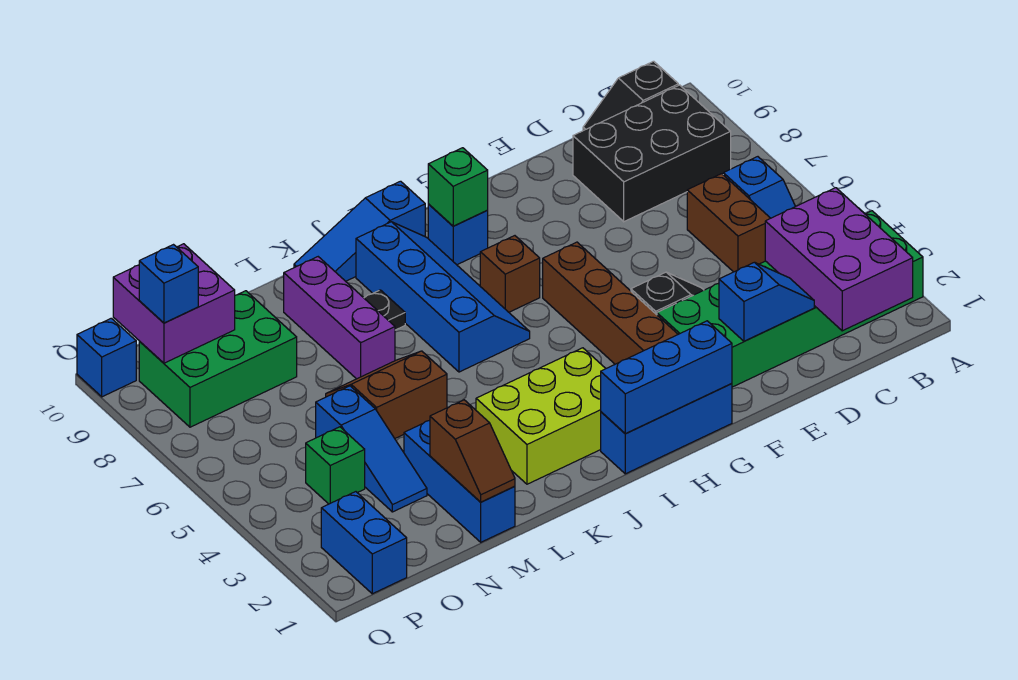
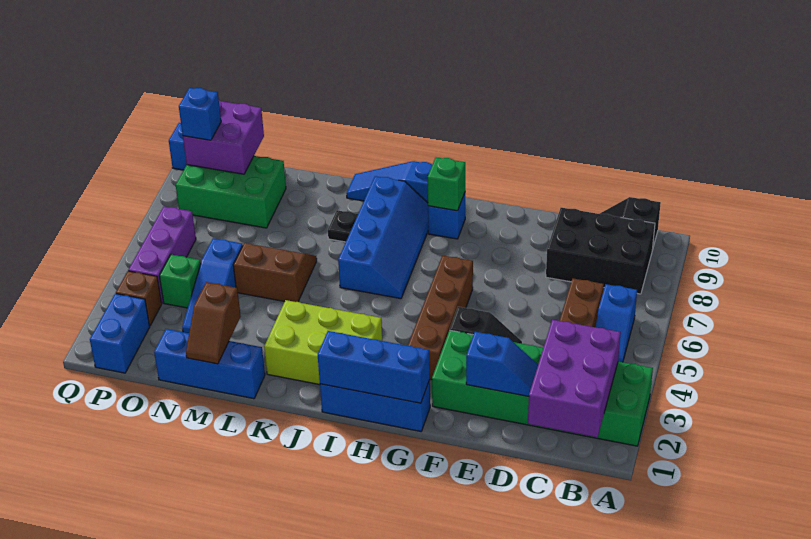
brown brick H7 level 1 -> brown brick P3 level 1
purple brick L7:L9 level 1 -> purple brick P4:P6 level 1
blue brick M1:M3 level 1 -> blue brick L1:N1 level 1

